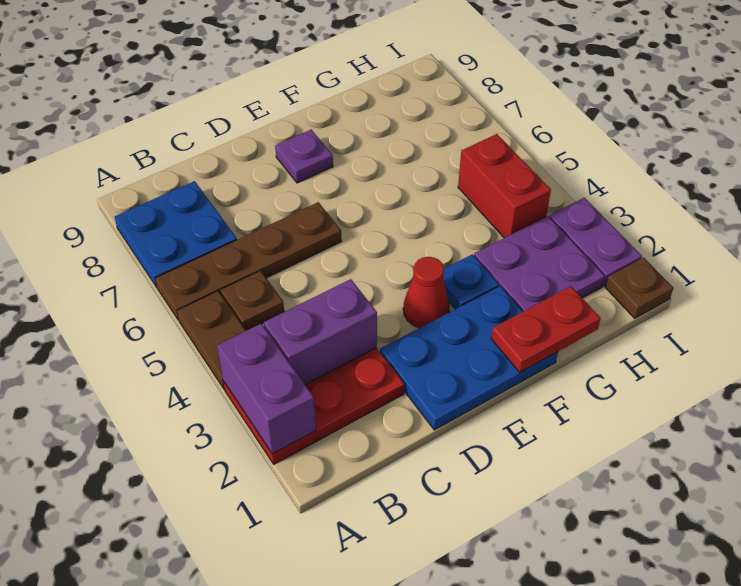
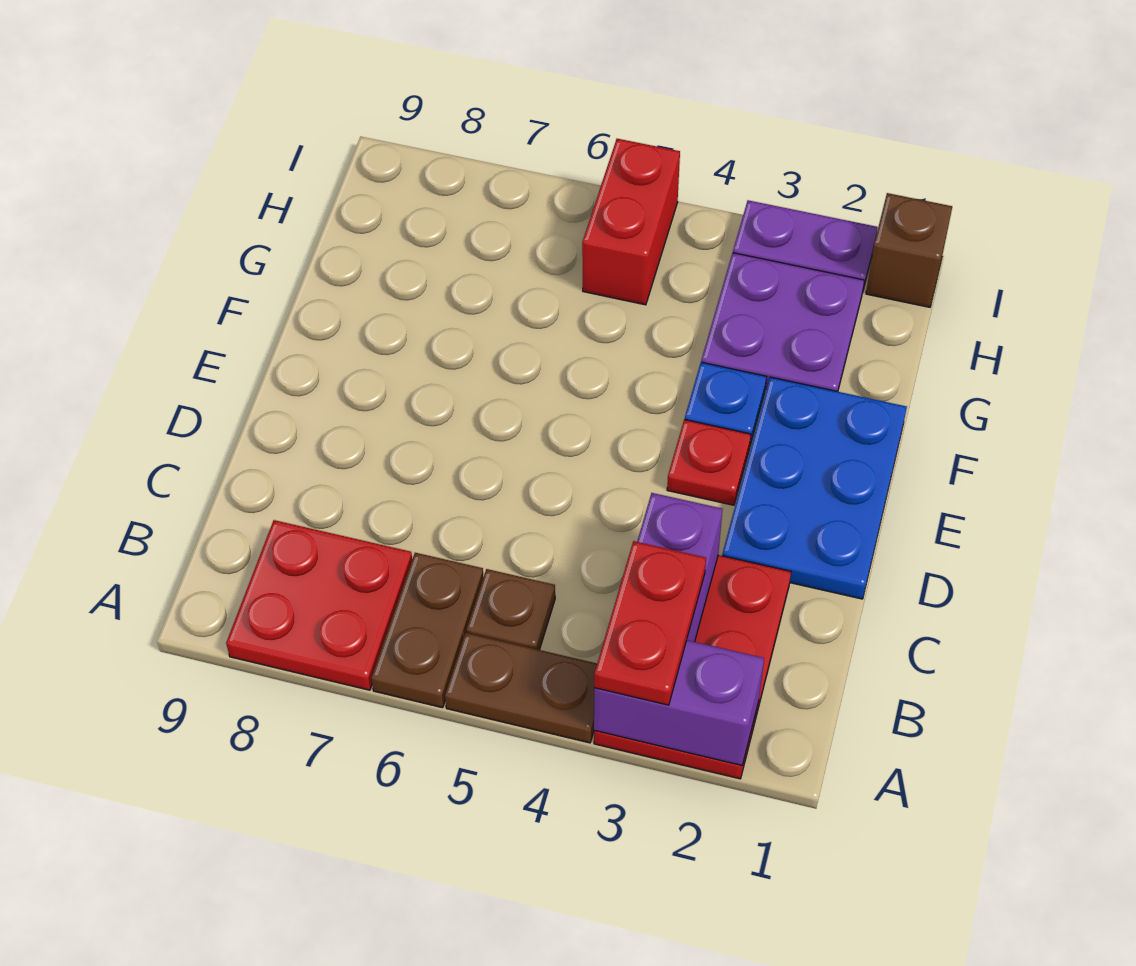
brown plate A6:D6 level 1 -> brown plate A6:B6 level 1
blue plate A7:B8 level 1 -> red plate A7:B8 level 1
red cone E3 level 1 -> red plate E3 level 1
purple plate E8 level 1 -> none
red plate F1:G1 level 2 -> red plate A3:B3 level 3
red brick H4:H5 level 1 -> red brick H5:I5 level 1
brown plate I1 level 1 -> brown brick I1 level 1

